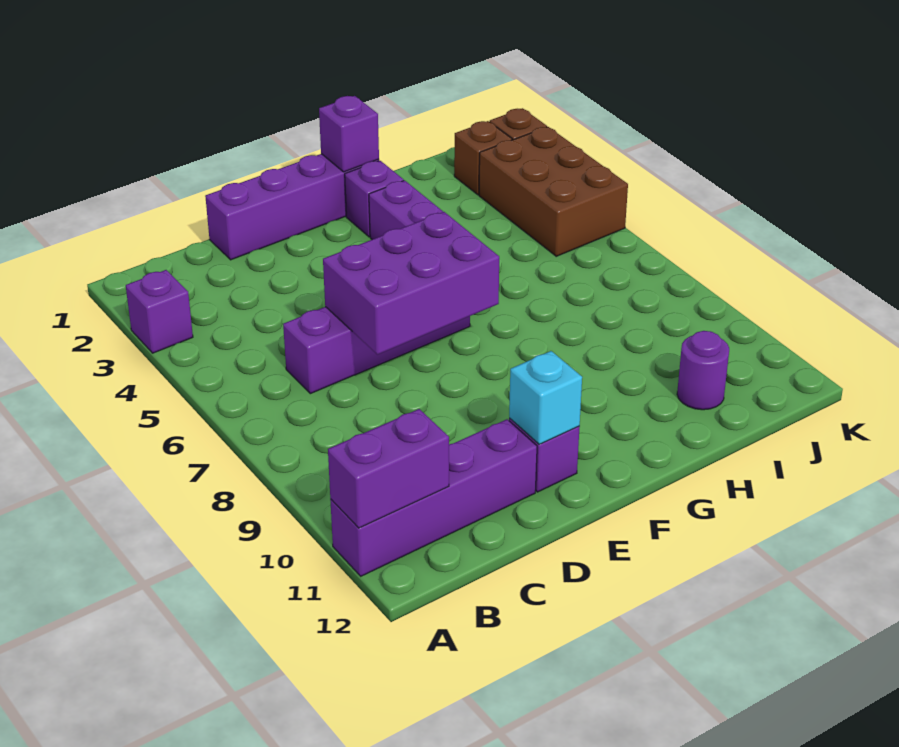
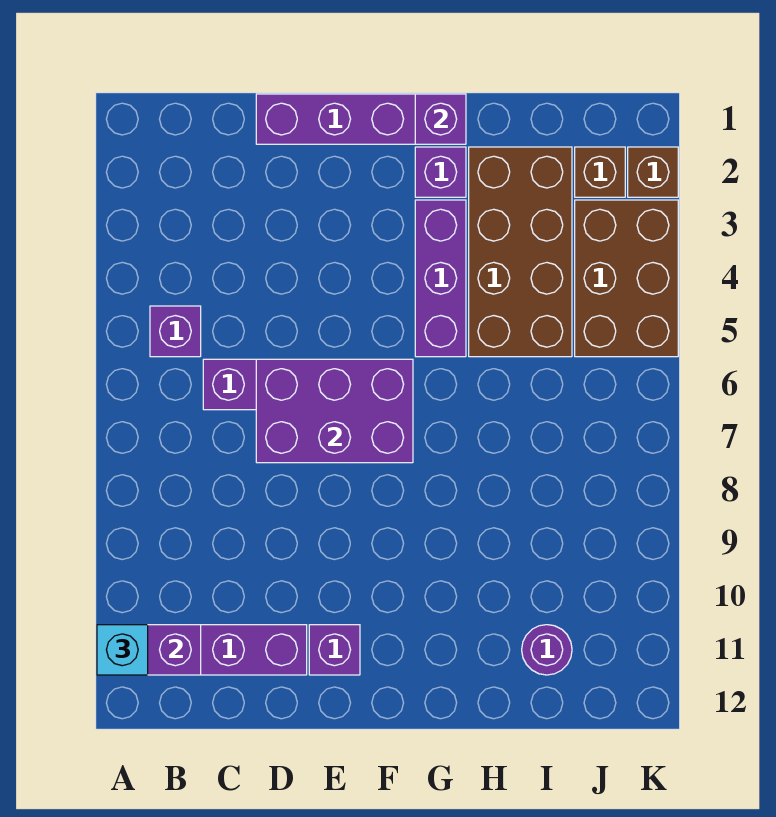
purple brick A3 level 1 -> purple brick B5 level 1
cyan brick E11 level 2 -> cyan brick A11 level 3
none -> brown brick H2:I5 level 1

